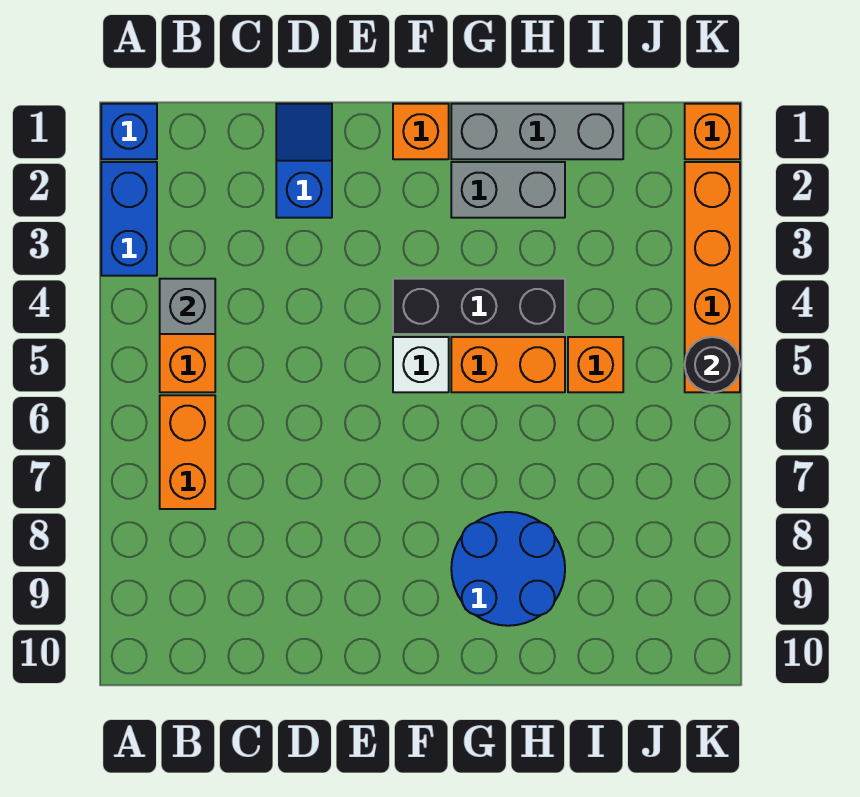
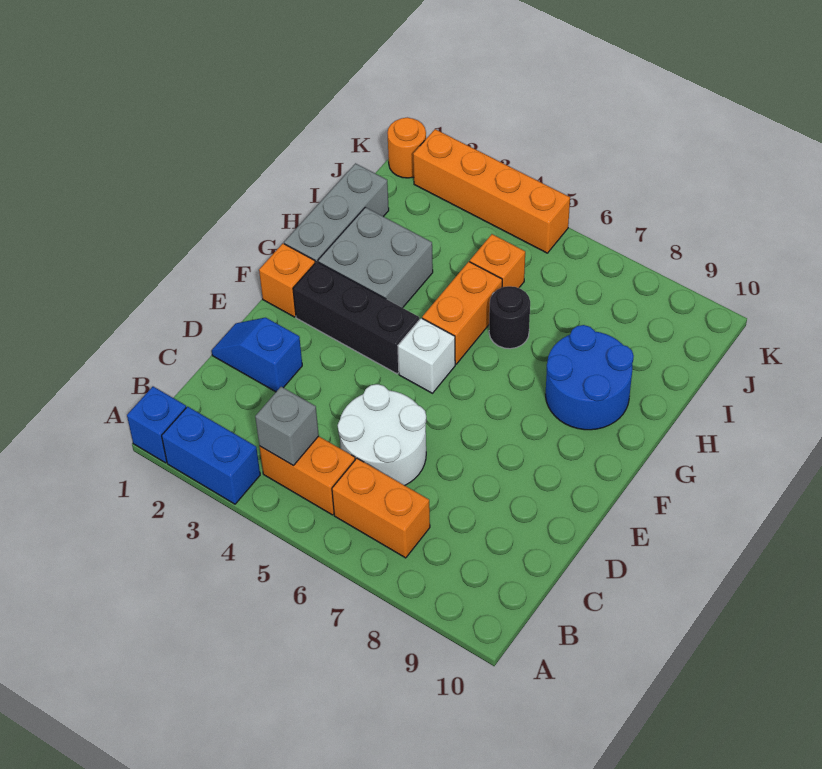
none -> white round brick C5:D6 level 1
black brick F4:H4 level 1 -> black brick F2:F4 level 1
grey brick G2:H2 level 1 -> grey brick G2:H3 level 1
orange brick K1 level 1 -> orange round brick K1 level 1
black round brick K5 level 2 -> black round brick H6 level 1

